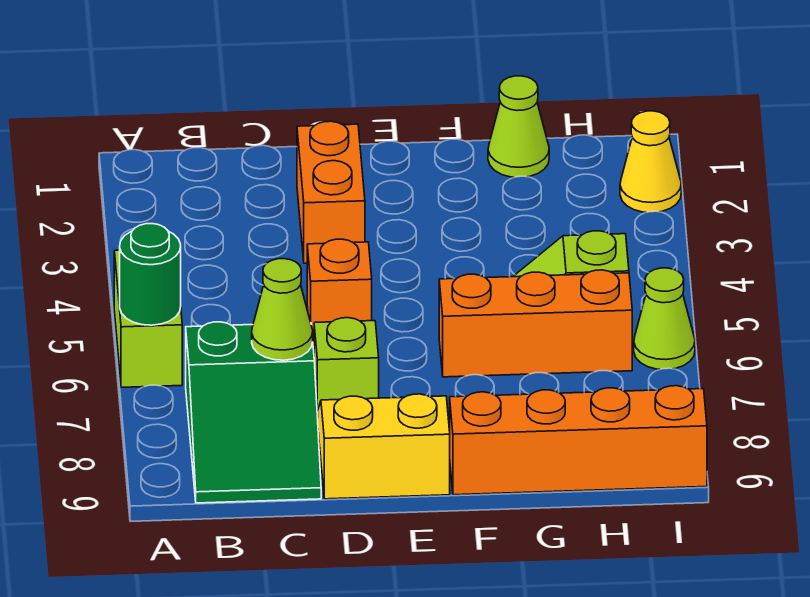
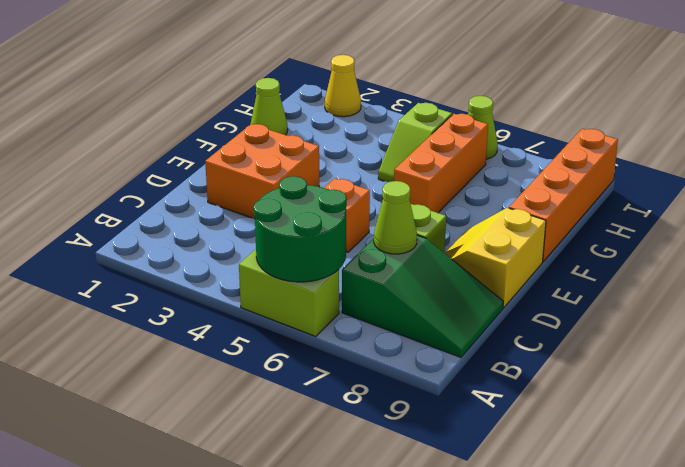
green round brick A6 level 2 -> green round brick A5:B6 level 2
orange brick D2:D3 level 1 -> orange brick D2:E3 level 1

